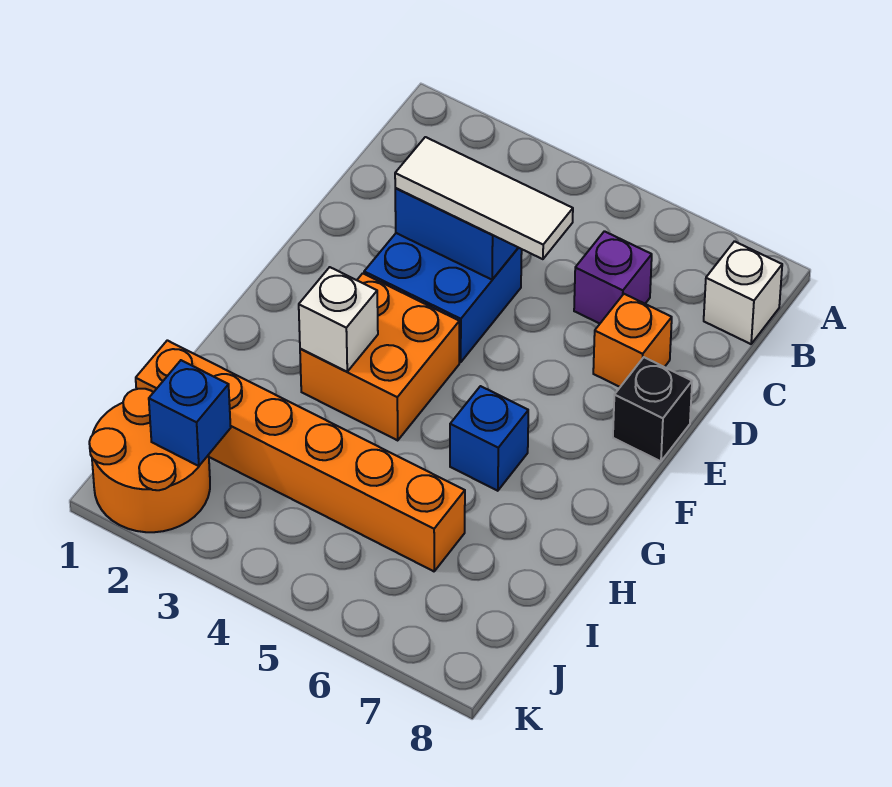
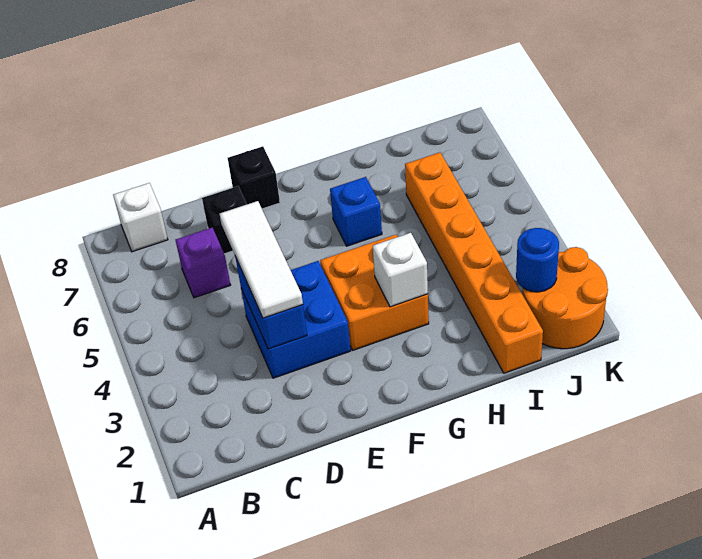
orange brick D7 level 1 -> black brick D7 level 1
blue brick J2 level 2 -> blue round brick J2 level 2

